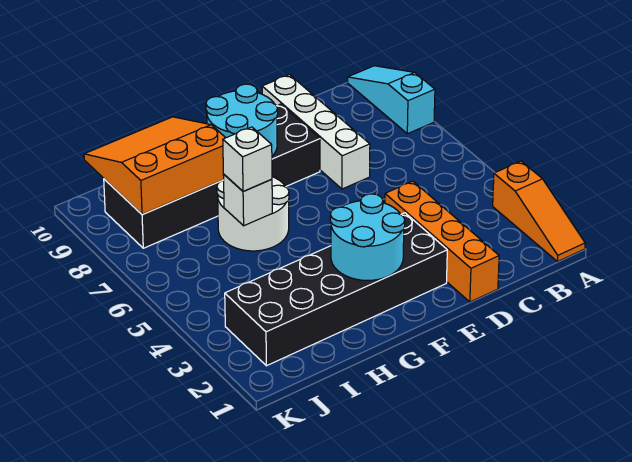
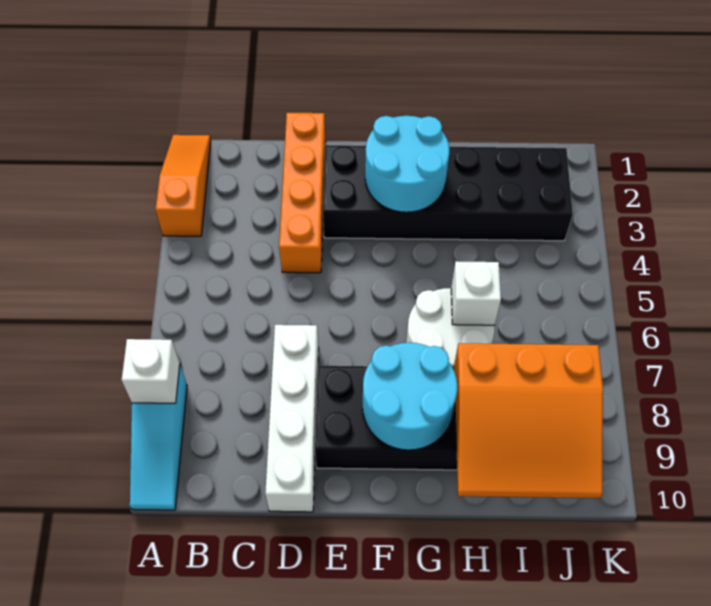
white brick H6 level 3 -> white brick A8 level 2

